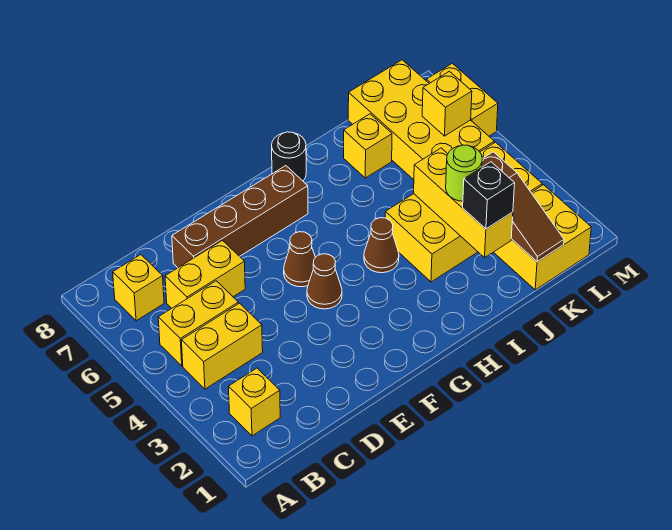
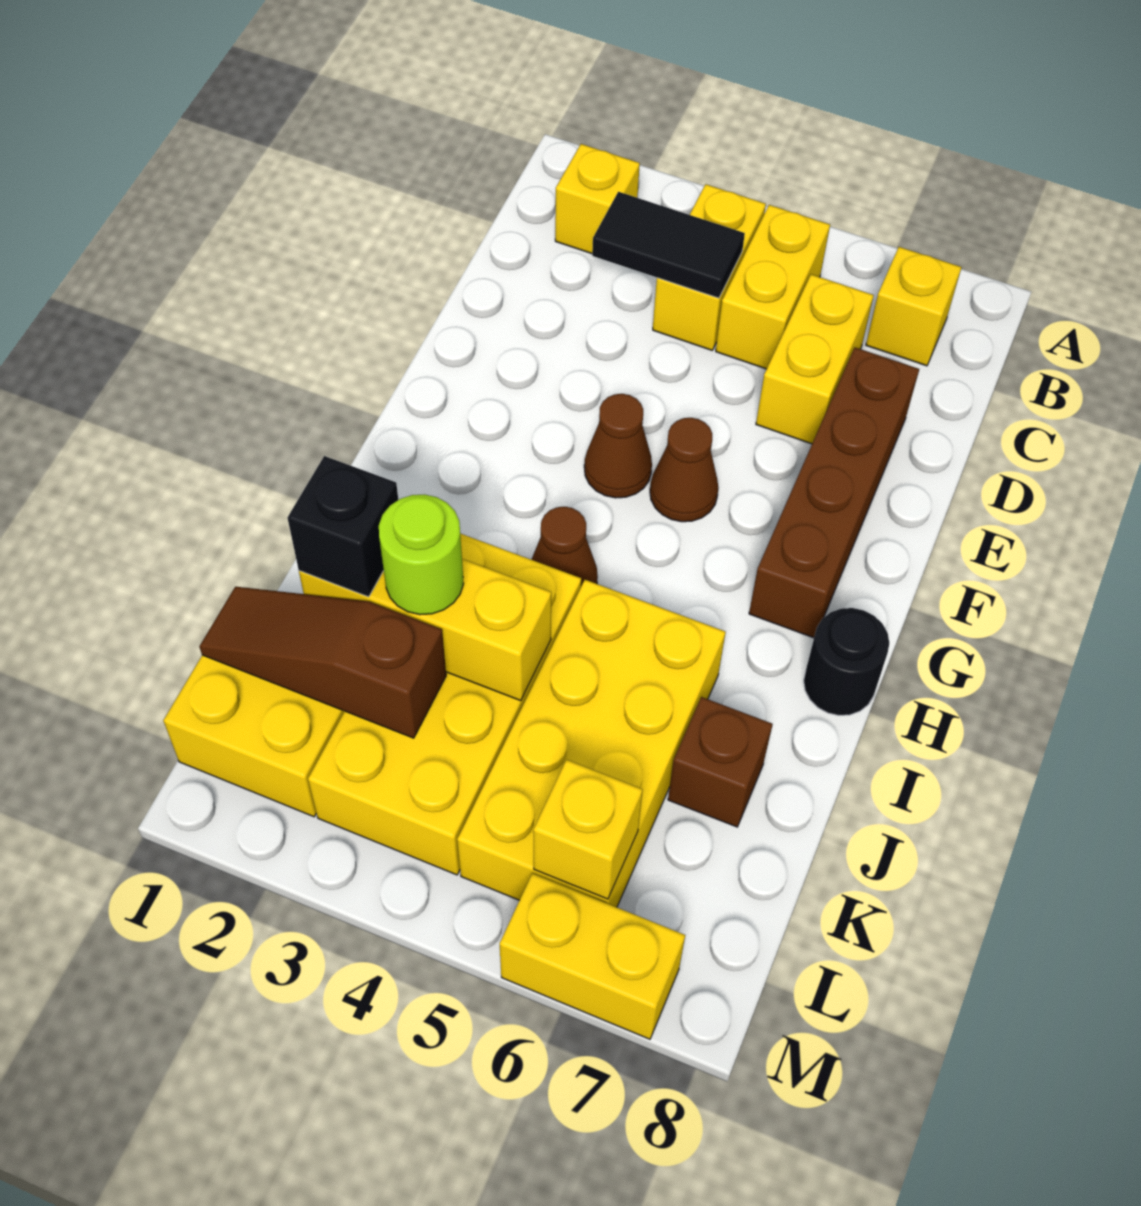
none -> black tile C3:C4 level 2
yellow brick J7 level 1 -> brown brick J7 level 1
yellow brick K5:L8 level 1 -> yellow brick I5:L6 level 1

